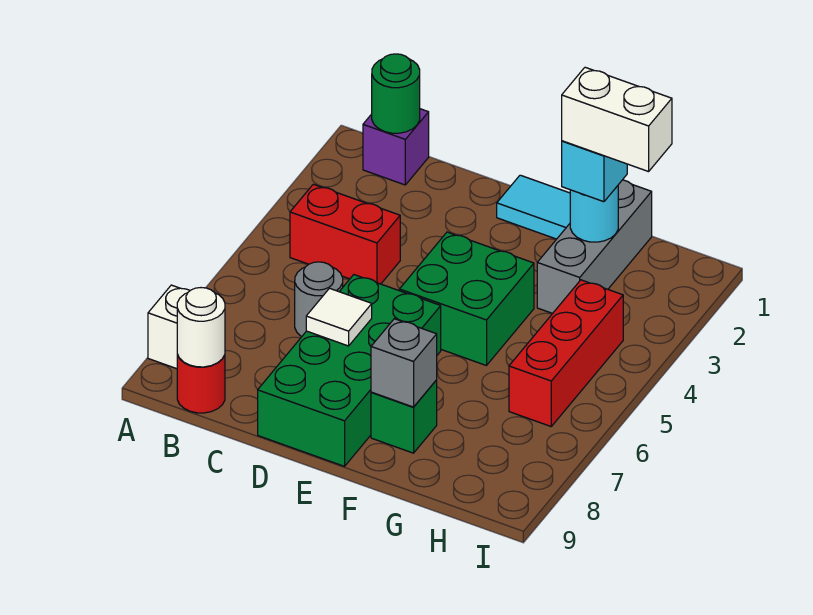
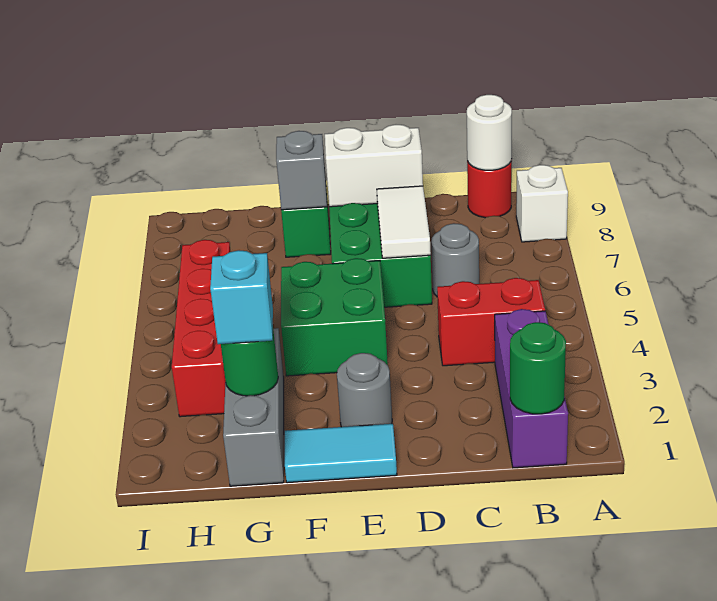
purple brick B1 level 1 -> purple brick B1:B3 level 1
white tile D7 level 2 -> white tile D6:D7 level 2
none -> grey round brick E2 level 1
cyan round brick G2 level 2 -> green round brick G2 level 2
white brick G2:H2 level 4 -> white brick D8:E8 level 2
red brick H4:H6 level 1 -> red brick H3:H6 level 1

